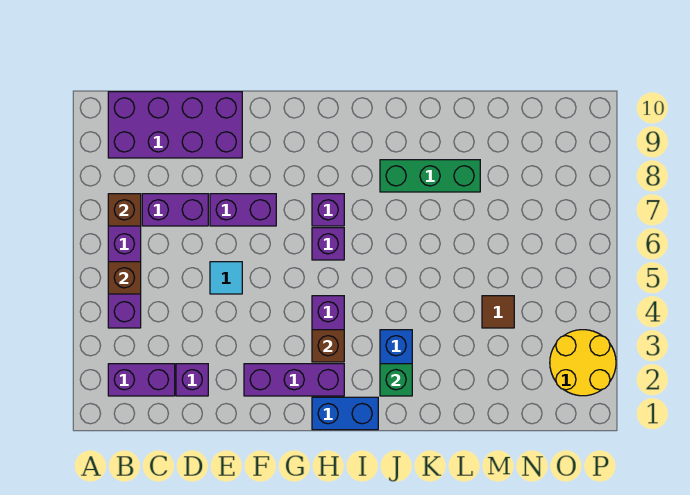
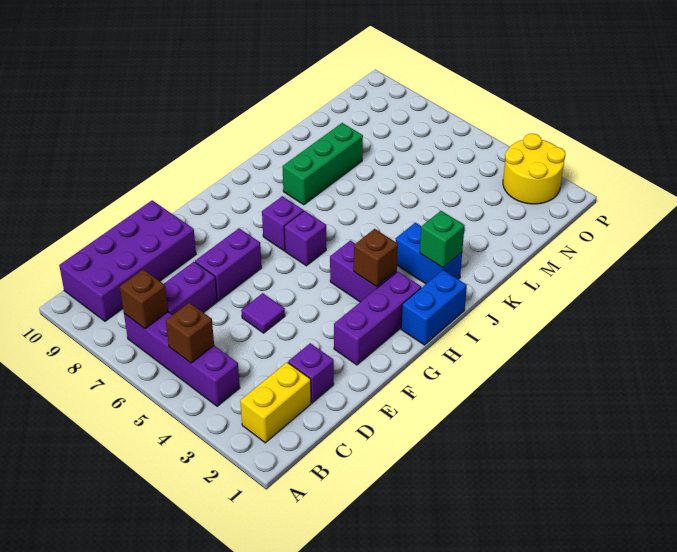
purple brick B2:C2 level 1 -> yellow brick B2:C2 level 1
cyan tile E5 level 1 -> purple tile E5 level 1
brown tile M4 level 1 -> none

